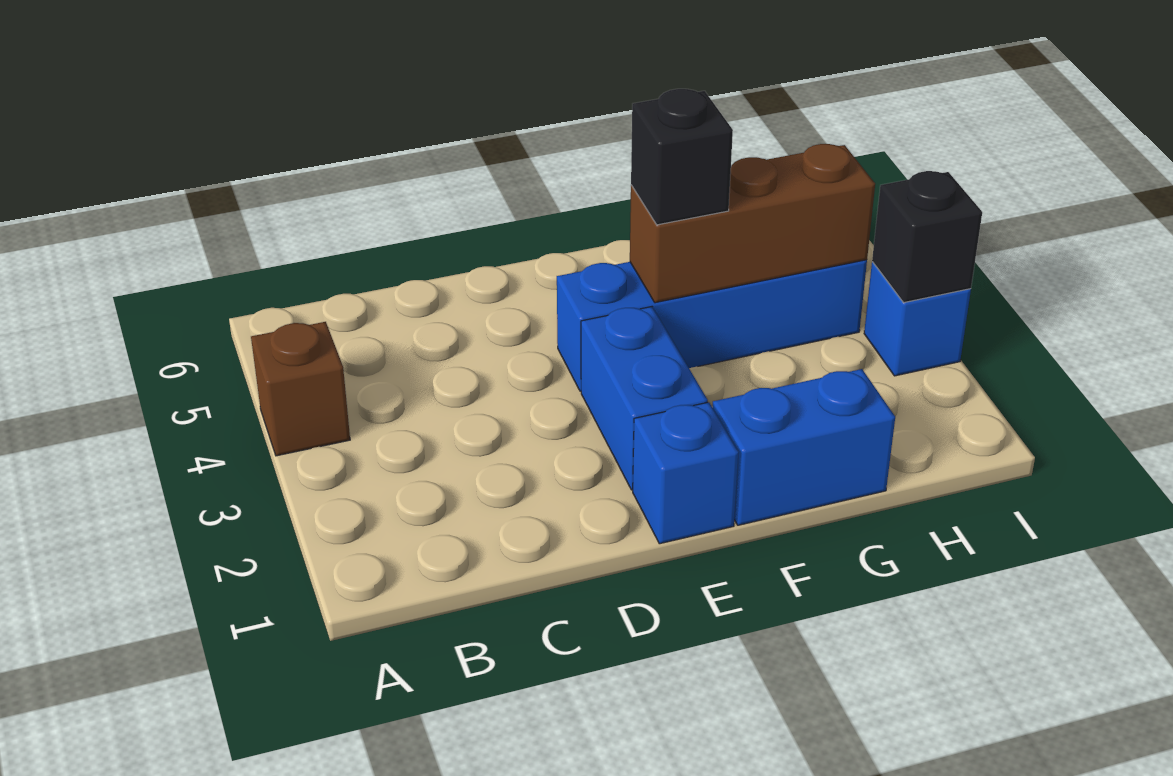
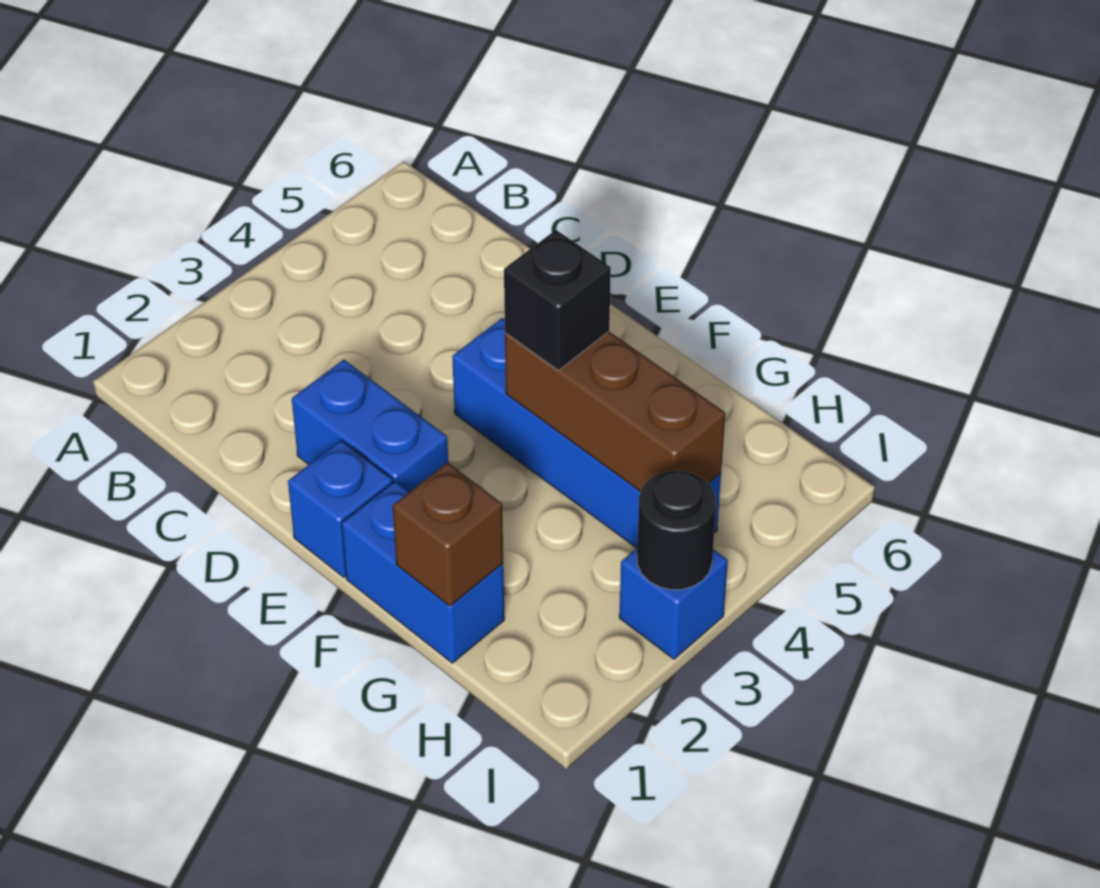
brown brick A4 level 1 -> brown brick G1 level 2
blue brick E2:E3 level 1 -> blue brick D2:E2 level 1
black brick I3 level 2 -> black round brick I3 level 2

